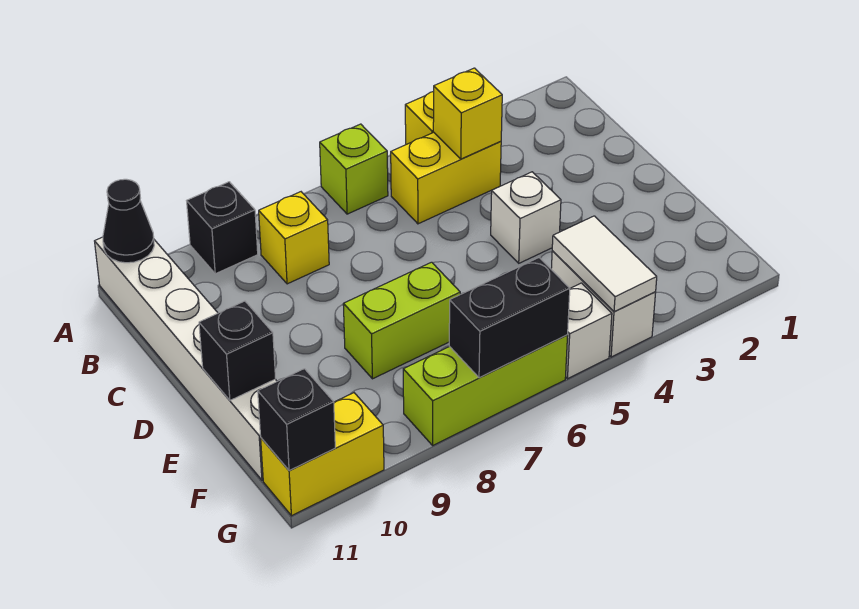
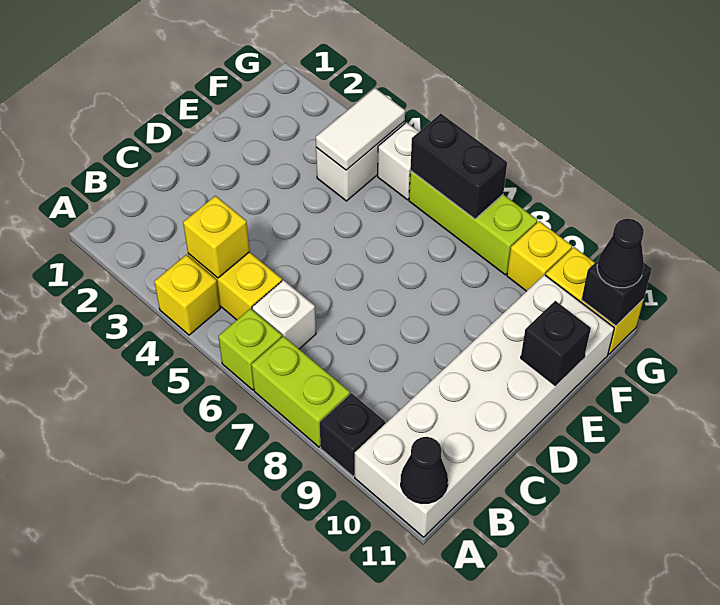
white brick A11:F11 level 1 -> white brick A10:F11 level 1
yellow brick B8 level 1 -> yellow brick G9 level 1
white brick D4 level 1 -> white brick B6 level 1
lime brick E7:E8 level 1 -> lime brick A7:A8 level 1
none -> black cone G11 level 3

